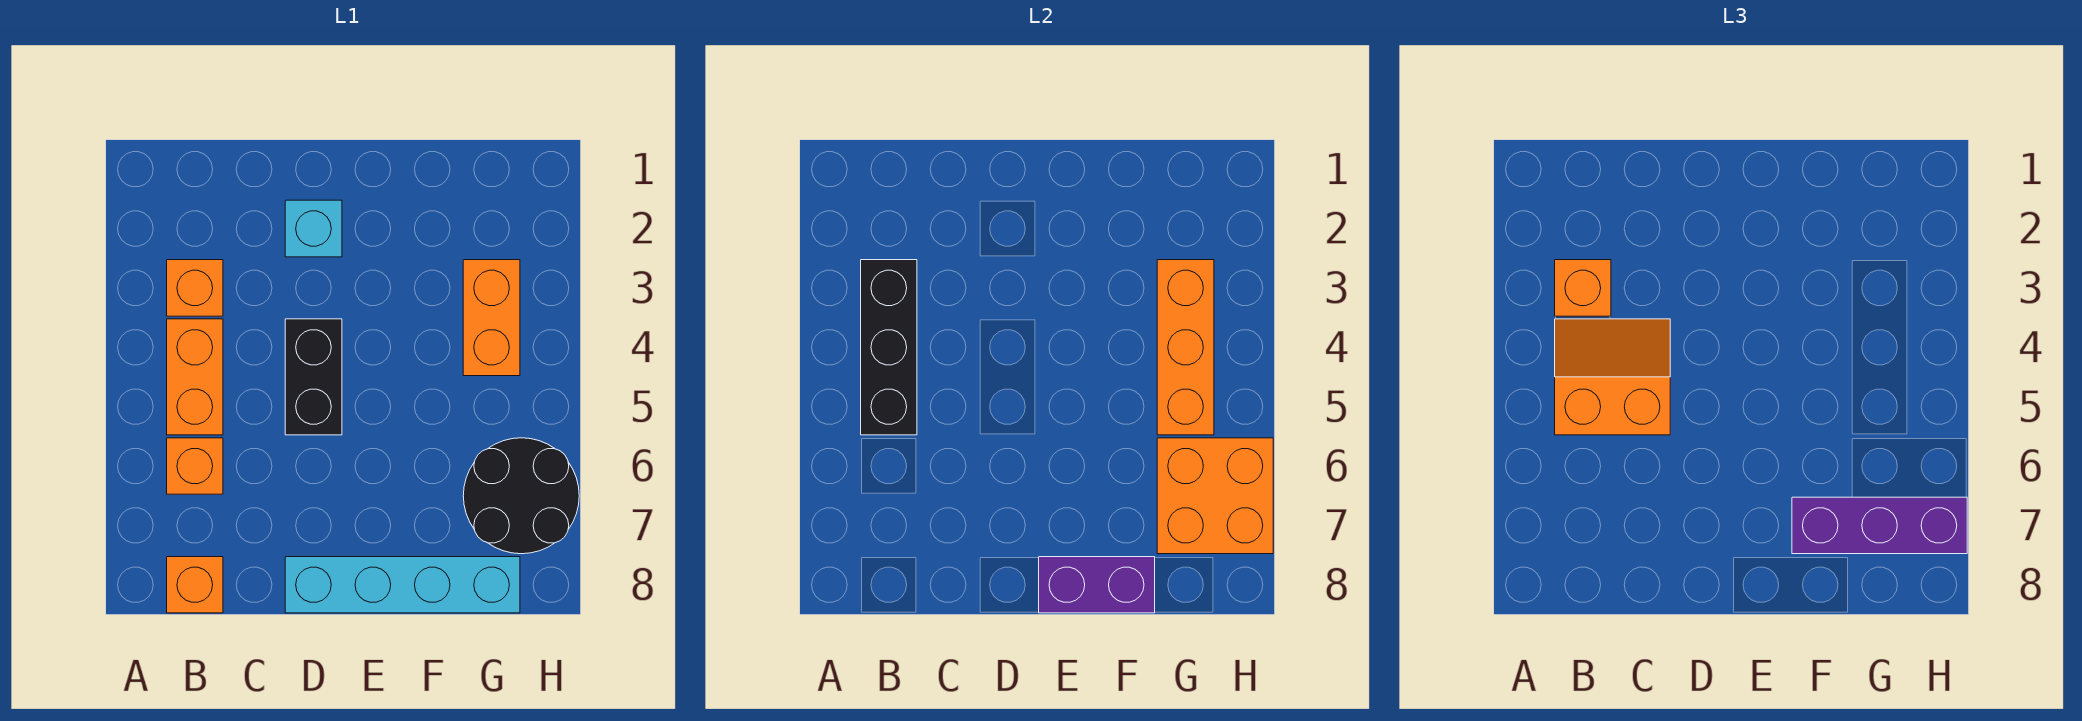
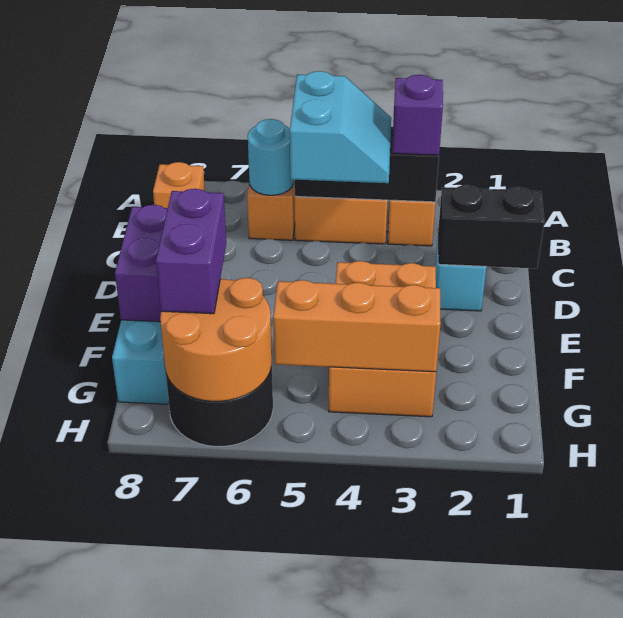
orange brick B3 level 3 -> purple brick B3 level 3
orange slope B4:C5 level 3 top 5 -> cyan slope B4:C5 level 3 top 5
none -> cyan round brick B6 level 2
black brick D4:D5 level 1 -> black brick D1:D2 level 2
purple brick F7:H7 level 3 -> purple brick F7:G7 level 3
orange brick G3:G4 level 1 -> orange brick E3:G4 level 1
orange brick G6:H7 level 2 -> orange round brick G6:H7 level 2

